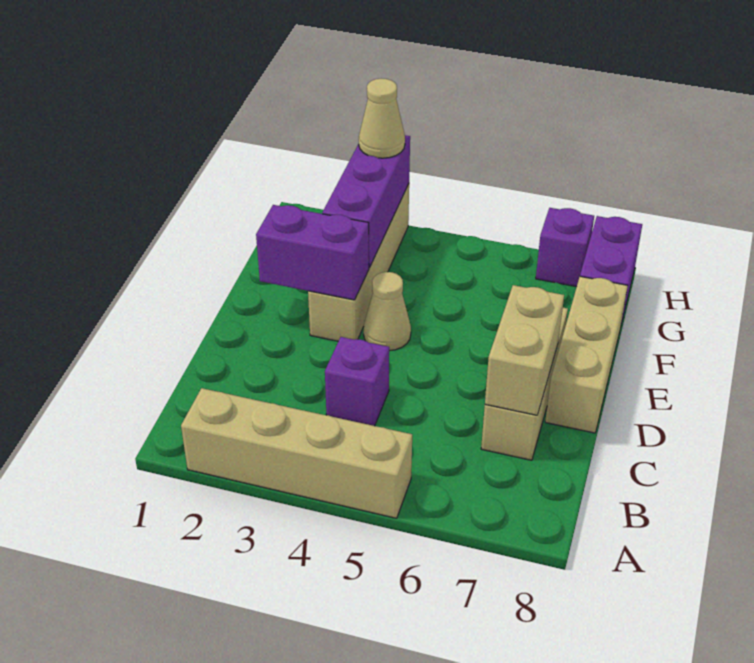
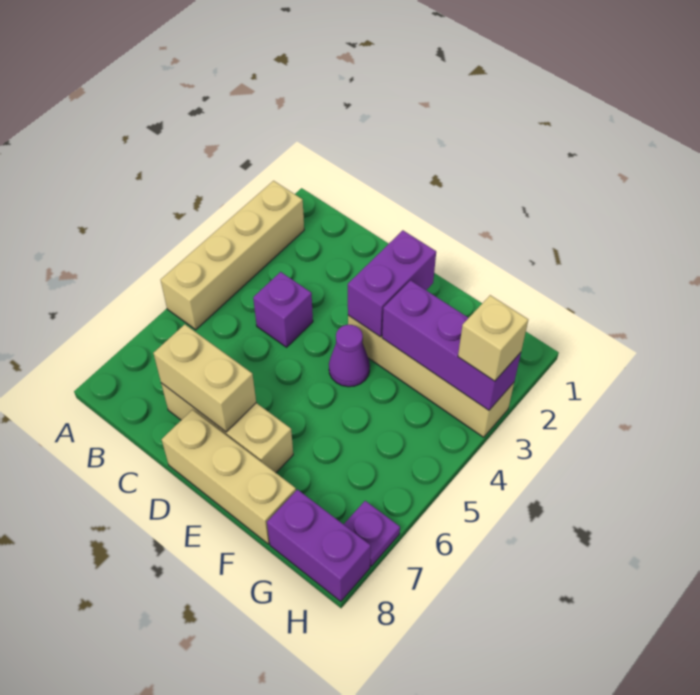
tan cone E4 level 1 -> purple cone E4 level 1
tan cone H3 level 3 -> tan brick H3 level 3
purple brick H7 level 1 -> purple plate H7 level 1

